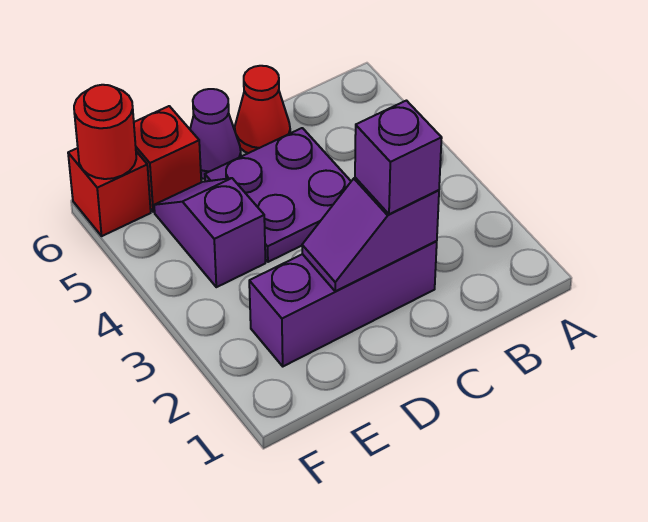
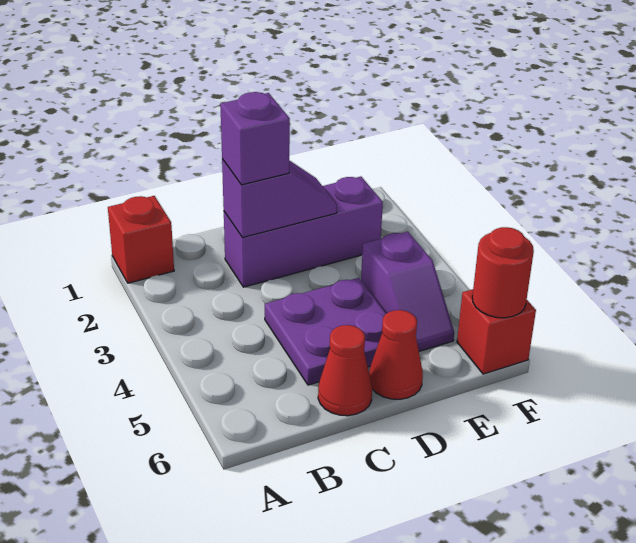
purple cone D6 level 1 -> red cone D6 level 1
red brick E6 level 1 -> red brick A1 level 1

